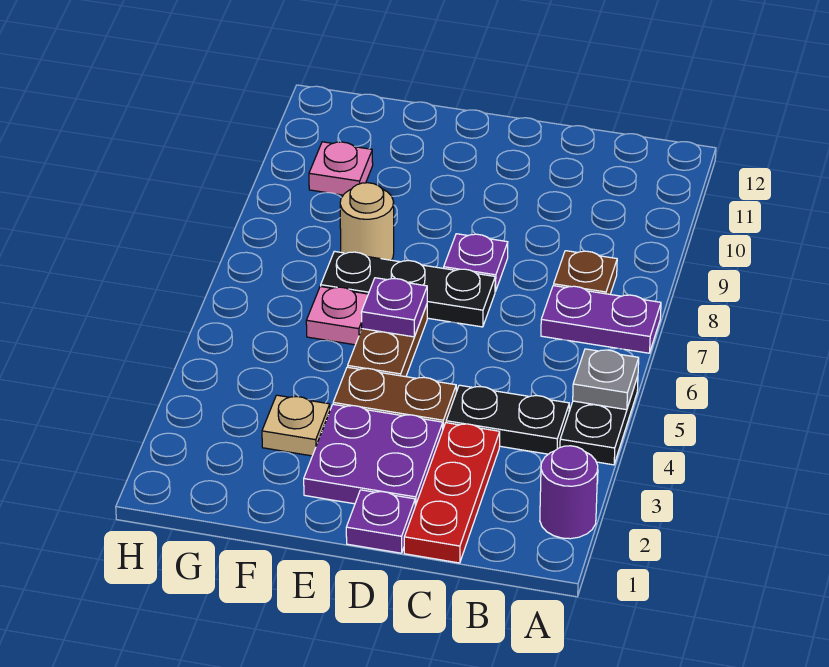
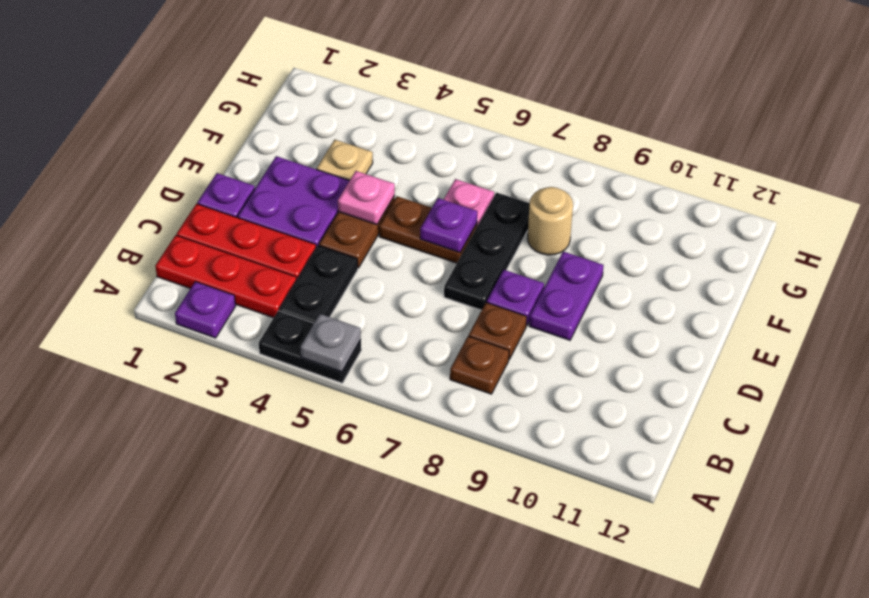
purple round brick A2 level 1 -> purple plate A2 level 1
purple plate A7:B7 level 1 -> purple plate D9:E9 level 1
none -> red plate B1:B3 level 1
none -> brown plate C8 level 1
pink plate G10 level 1 -> pink plate E4 level 2

